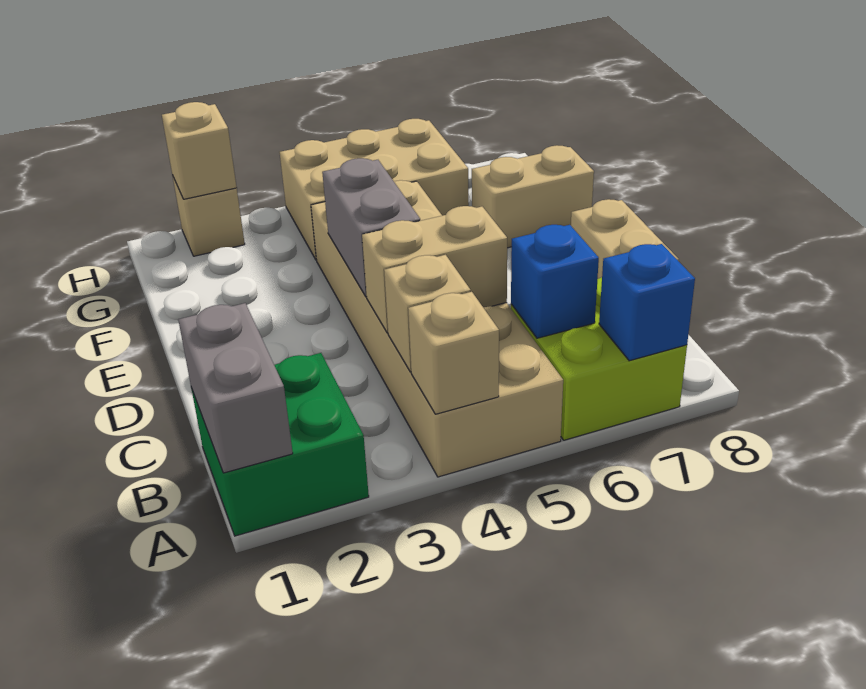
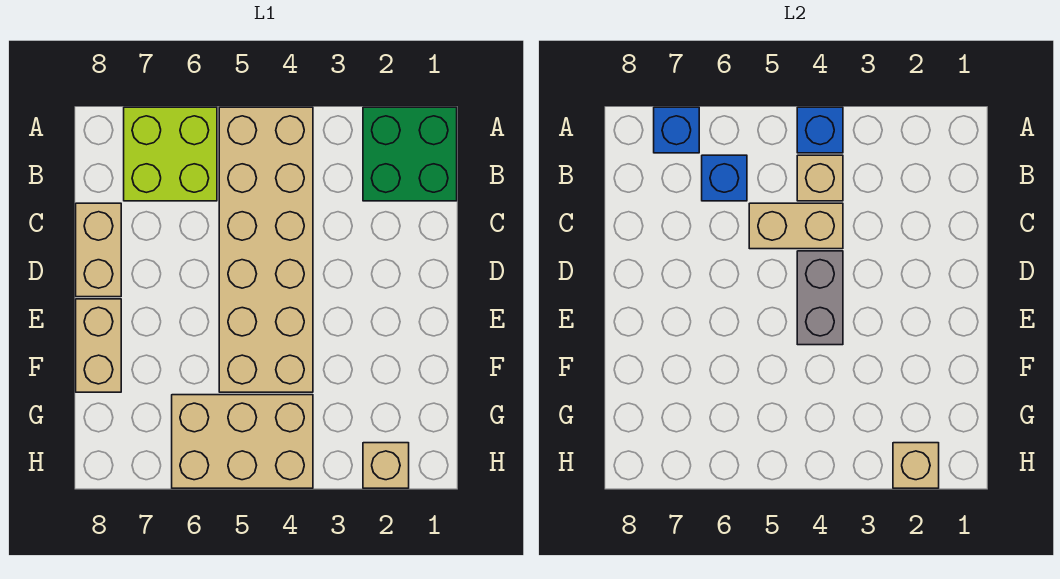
grey brick A1:B1 level 2 -> none
tan brick A4 level 2 -> blue brick A4 level 2
tan brick F7:F8 level 1 -> tan brick E8:F8 level 1

